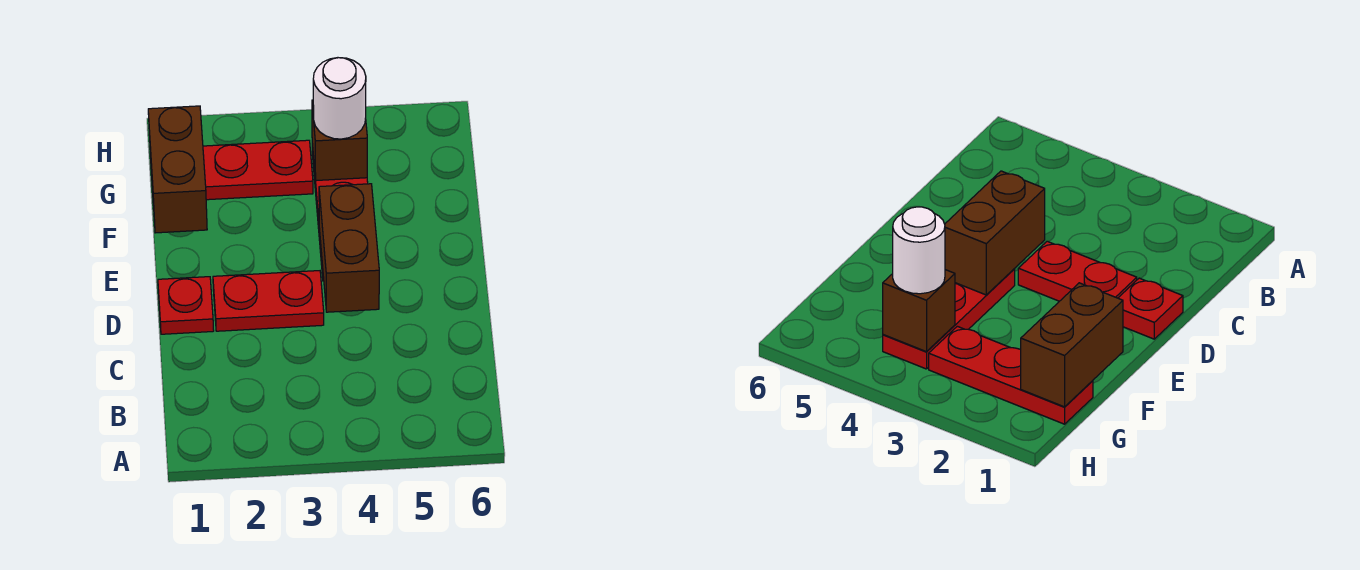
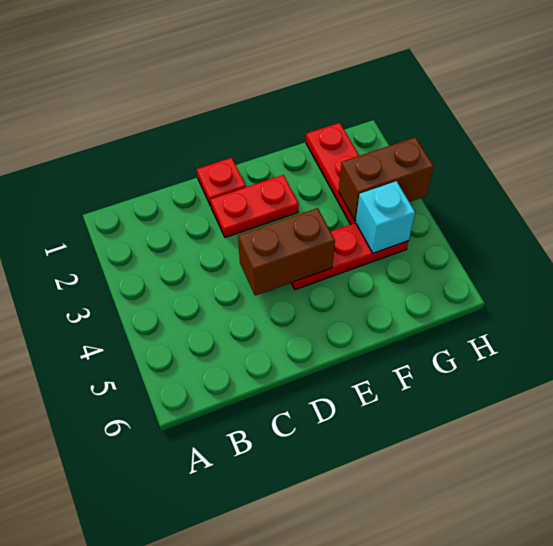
red plate D2:D3 level 1 -> red plate D2:E2 level 1
brown brick F1:G1 level 2 -> brown brick G3:H3 level 2
brown brick G4 level 2 -> cyan brick G4 level 2
white round brick G4 level 3 -> none

